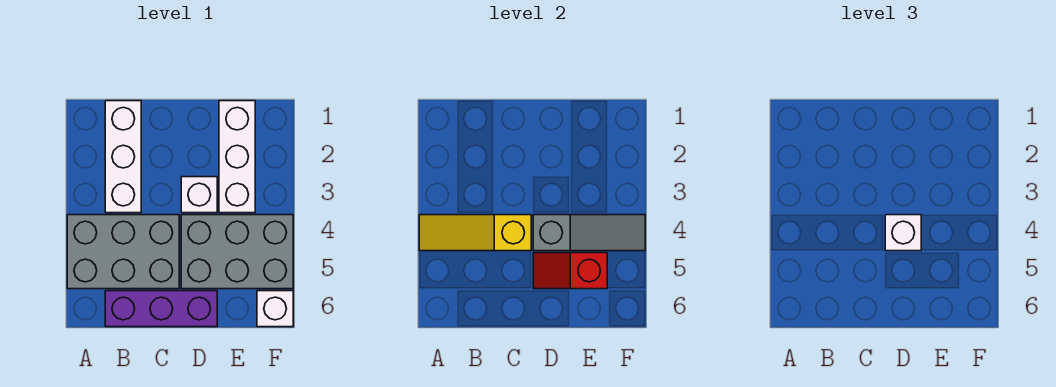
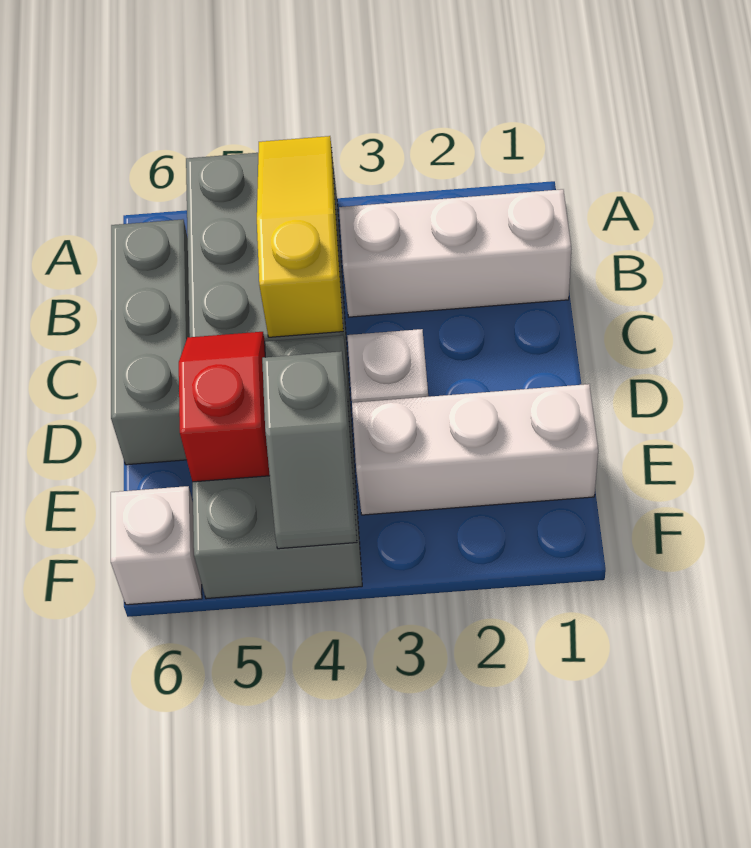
purple brick B6:D6 level 1 -> grey brick B6:D6 level 1
grey slope D4:F4 level 2 top D -> grey slope E4:F4 level 2 top E
white brick D4 level 3 -> none

